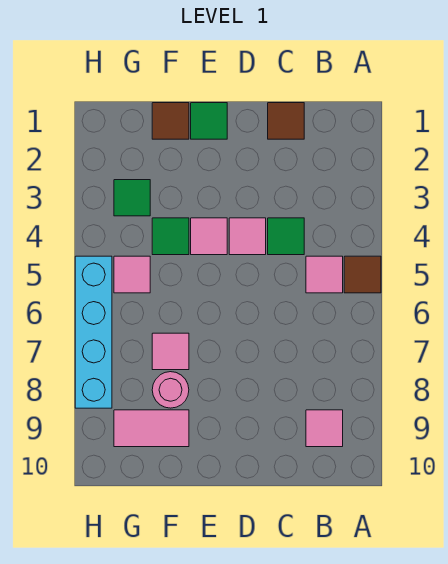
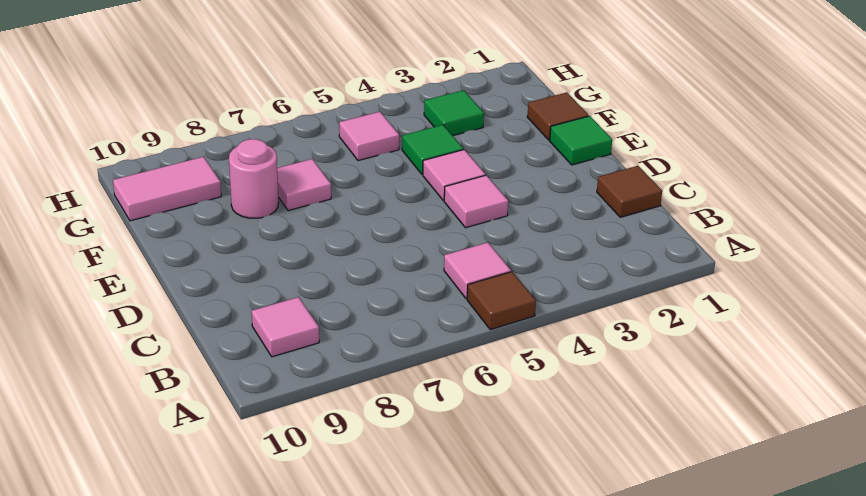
green tile C4 level 1 -> none
pink tile F9:G9 level 1 -> pink tile G9:G10 level 1
cyan brick H5:H8 level 1 -> none

